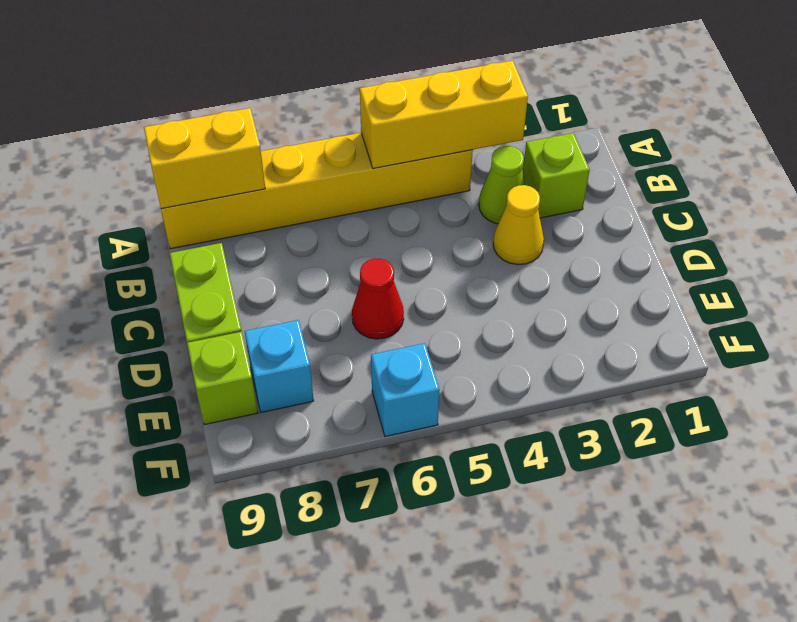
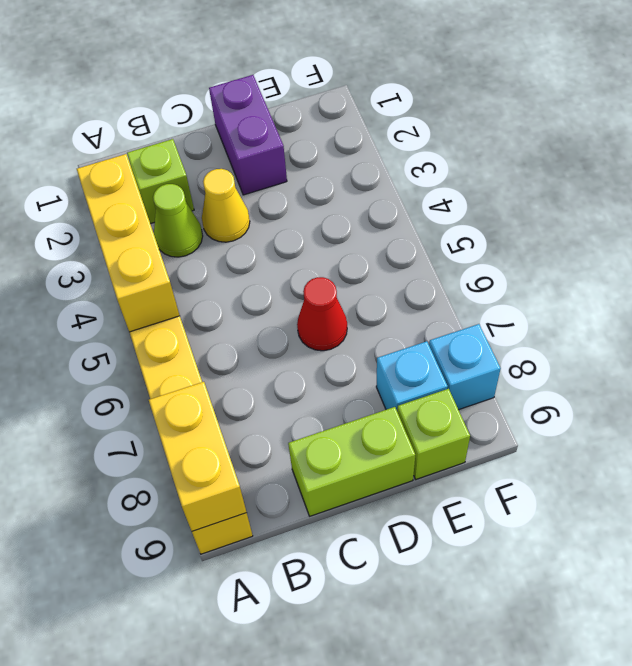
none -> purple brick D1:D2 level 1
cyan brick F6 level 1 -> cyan brick F8 level 1

